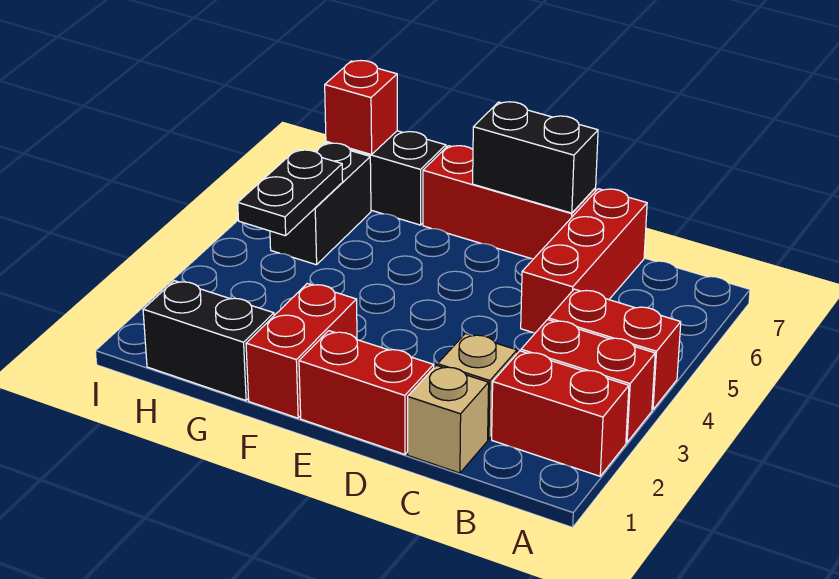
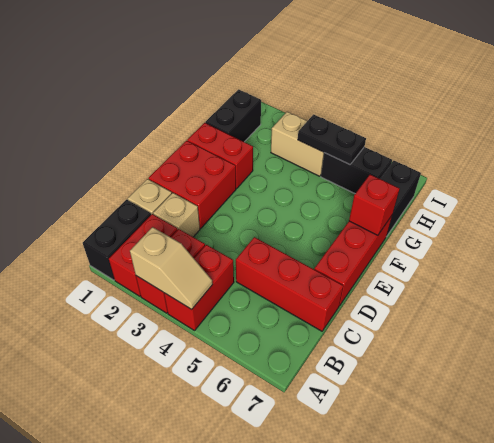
none -> tan slope A3:A4 level 2 top 3
red brick D1:E1 level 1 -> red brick D1:E2 level 1
black brick D7:E7 level 2 -> black brick A1:B1 level 1
none -> tan brick H3:H4 level 1
red brick H7 level 2 -> red brick F7 level 2

